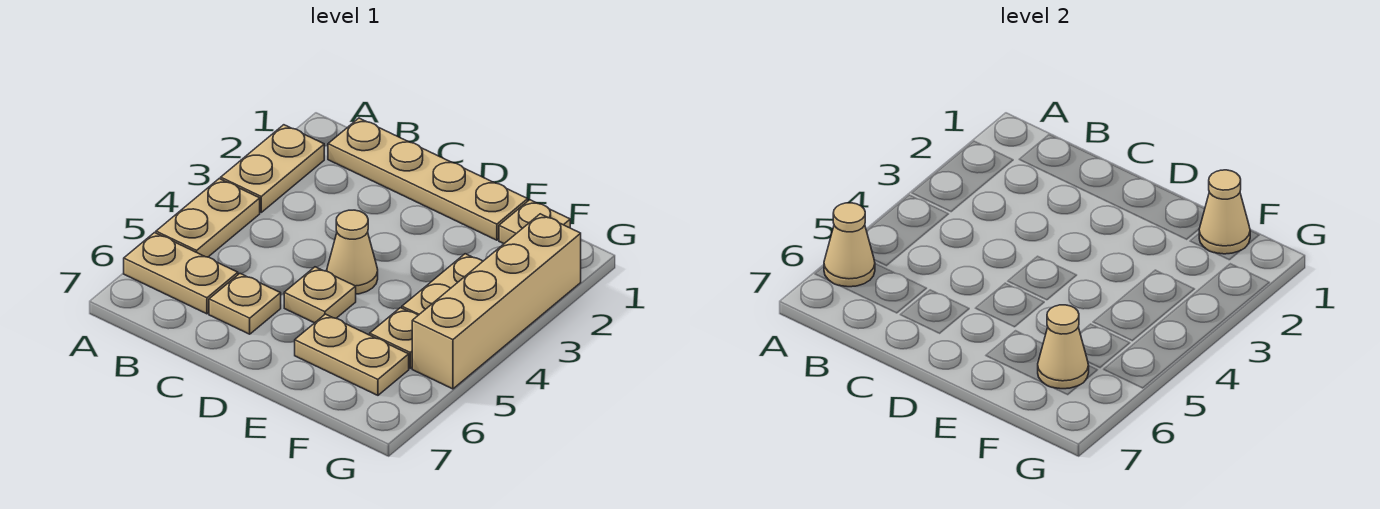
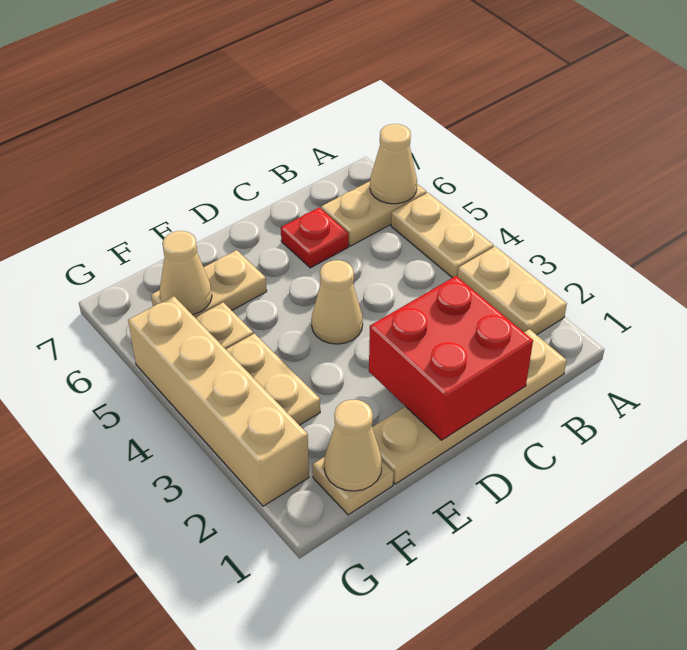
none -> red brick C1:D2 level 2
tan plate C6 level 1 -> red plate C6 level 1
tan plate D5 level 1 -> none

